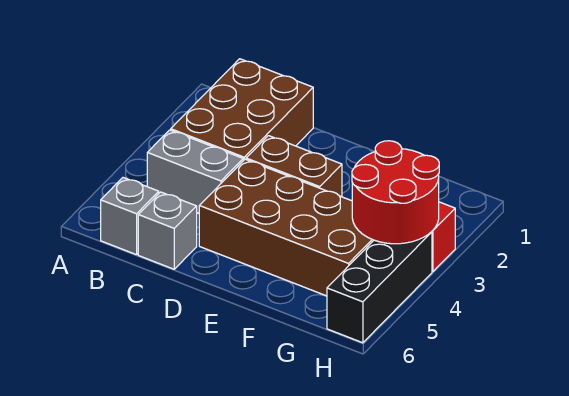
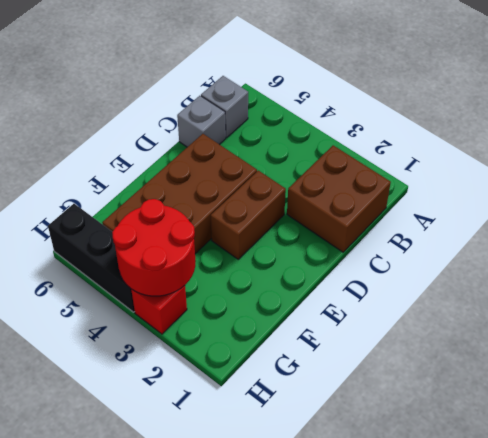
brown brick B1:C3 level 1 -> brown brick B1:C2 level 1
grey brick B4:C4 level 1 -> none

